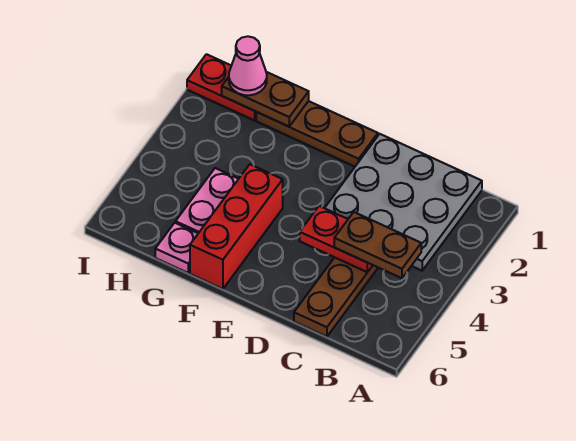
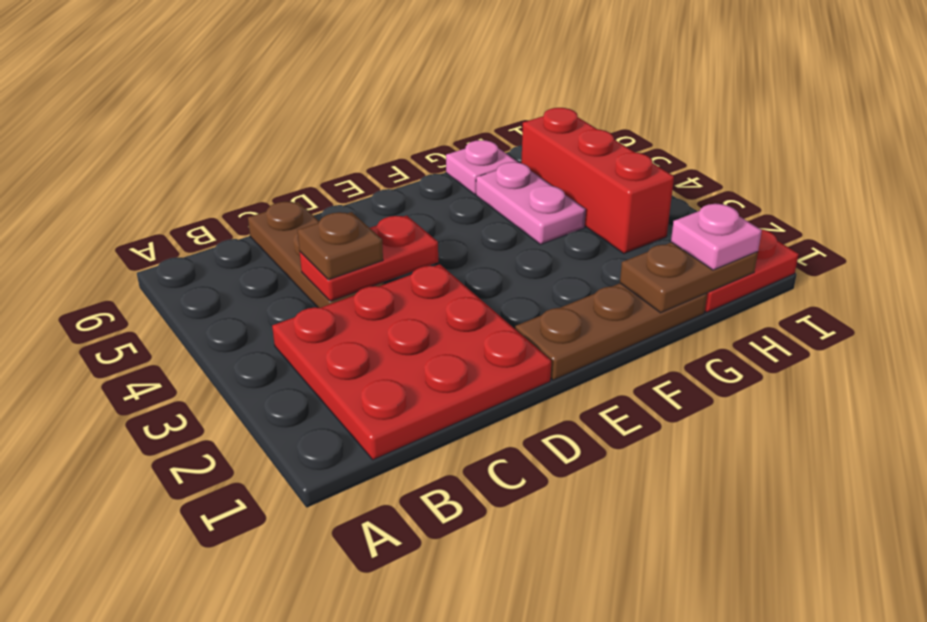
grey plate B1:D3 level 1 -> red plate B1:D3 level 1
brown plate B4:C4 level 3 -> brown plate C4 level 3
red brick F4:F6 level 1 -> red brick H3:H5 level 1
pink cone H1 level 3 -> pink plate H1 level 3

